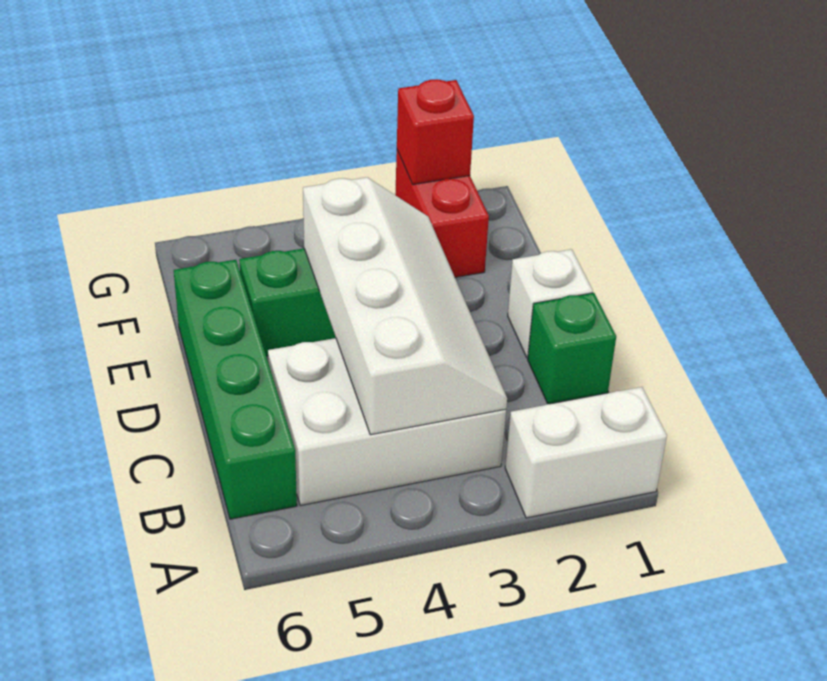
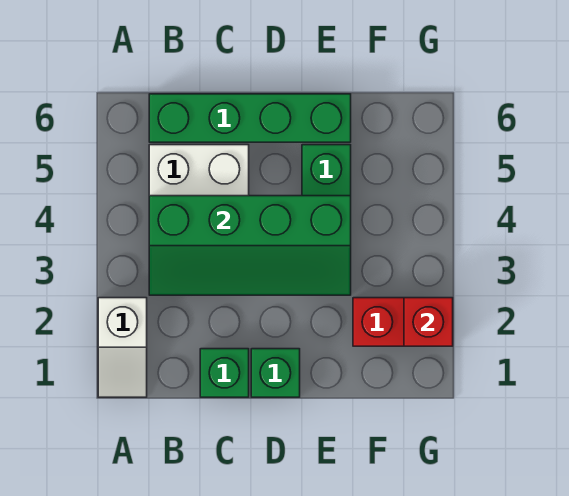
white brick A1:A2 level 1 -> white slope A1:A2 level 1 top 2
white slope B3:E4 level 2 top 4 -> green slope B3:E4 level 2 top 4
white brick D1 level 1 -> green brick D1 level 1

